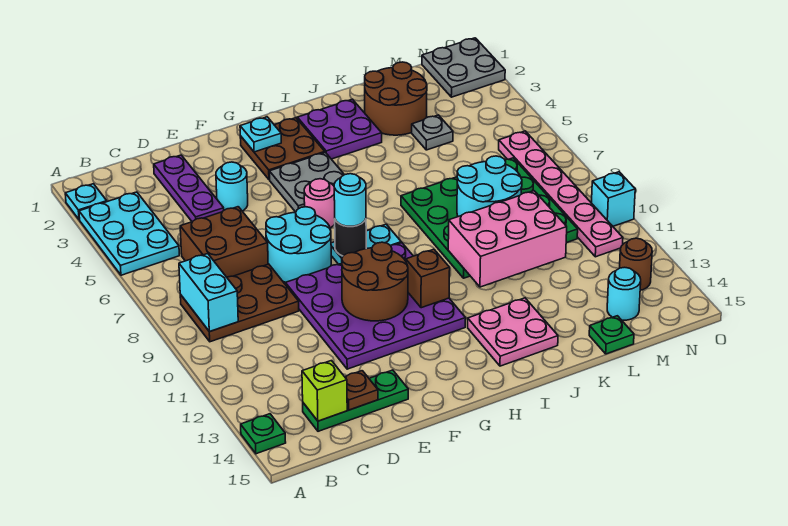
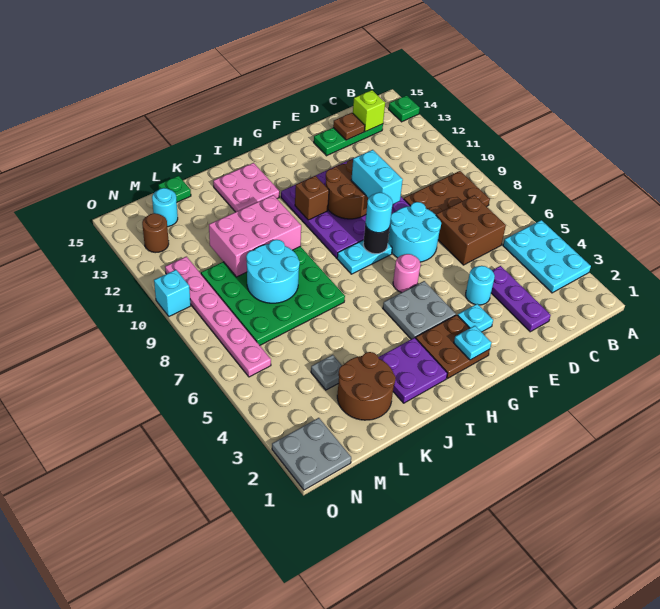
cyan plate A2 level 1 -> cyan plate F3 level 1
cyan brick B8:B9 level 2 -> cyan brick F9:F10 level 3

